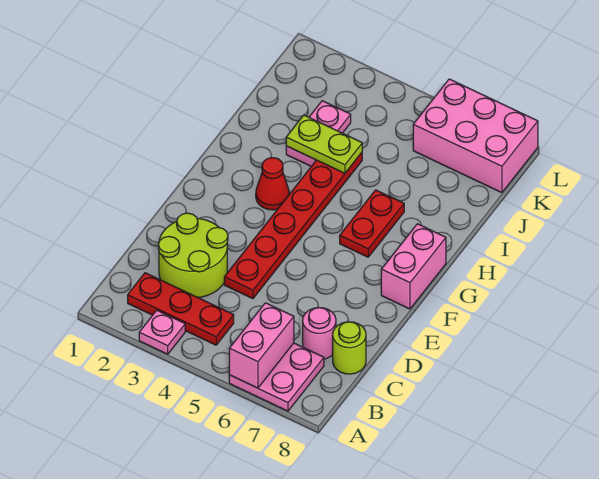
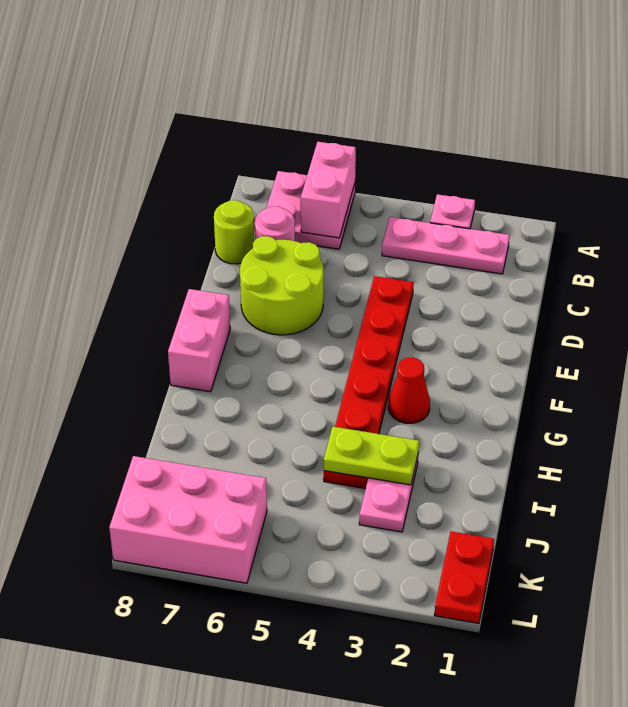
red plate B2:B4 level 1 -> pink plate B2:B4 level 1
lime round brick C2:D3 level 1 -> lime round brick D6:E7 level 1
red plate G6:H6 level 1 -> red plate K1:L1 level 1

